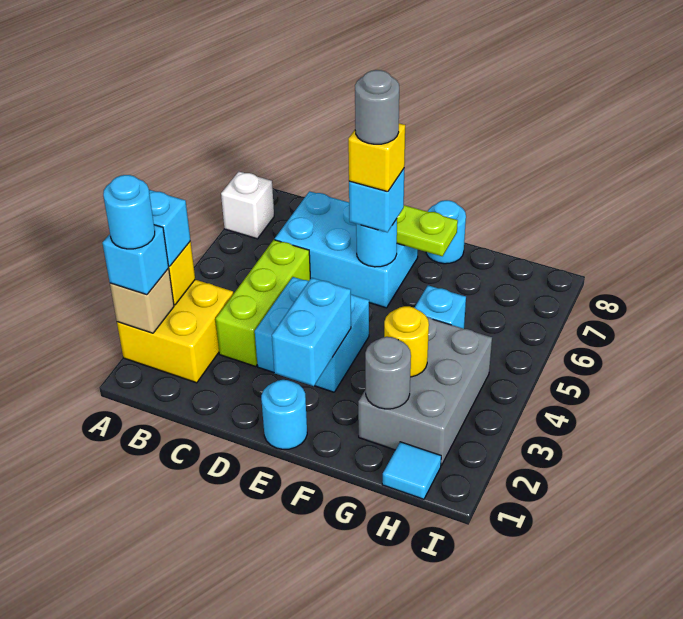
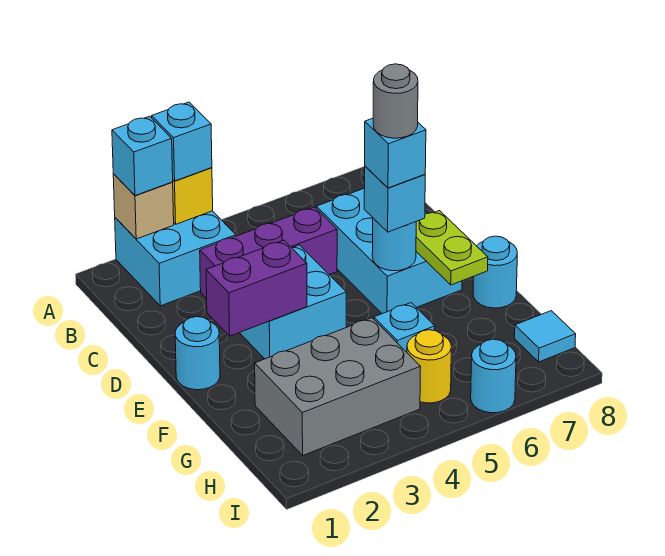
yellow brick A2:B3 level 1 -> cyan brick A2:B3 level 1
cyan round brick A2 level 4 -> cyan round brick I6 level 1
white brick A7 level 1 -> none
lime brick C3:C5 level 1 -> purple brick C3:C5 level 1
cyan brick E2:E3 level 2 -> purple brick E2:E3 level 2
yellow brick E6 level 4 -> cyan brick E6 level 4
grey round brick G2 level 2 -> none
yellow round brick G3 level 2 -> yellow round brick H5 level 1
cyan tile H1 level 1 -> cyan tile H8 level 1

